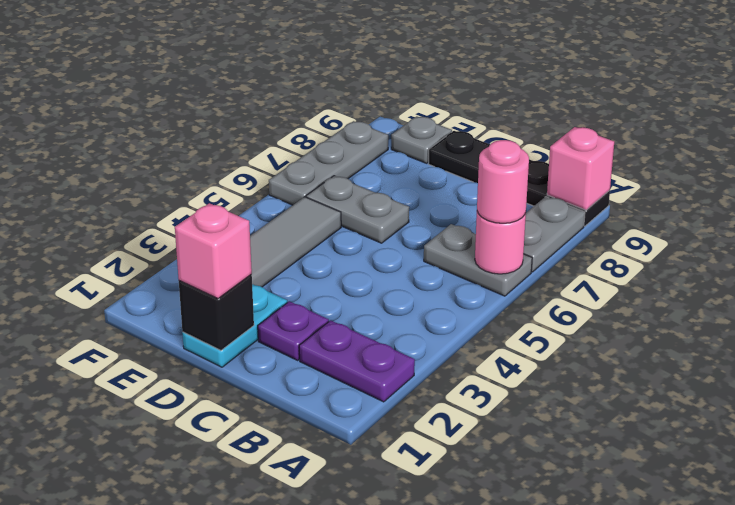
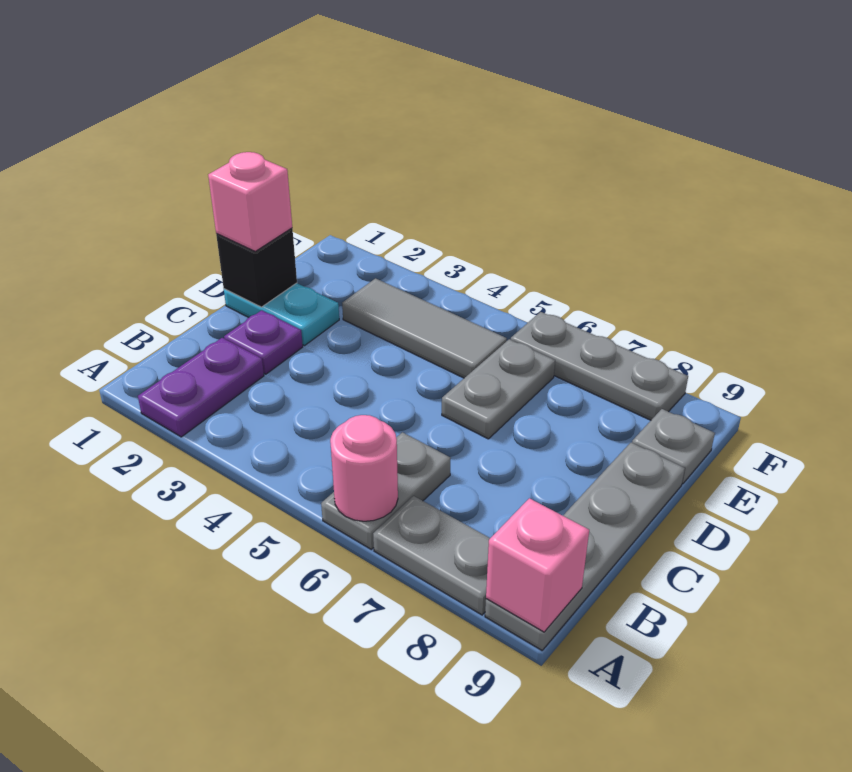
pink round brick A6 level 3 -> none
black plate A9:D9 level 1 -> grey plate A9:D9 level 1

